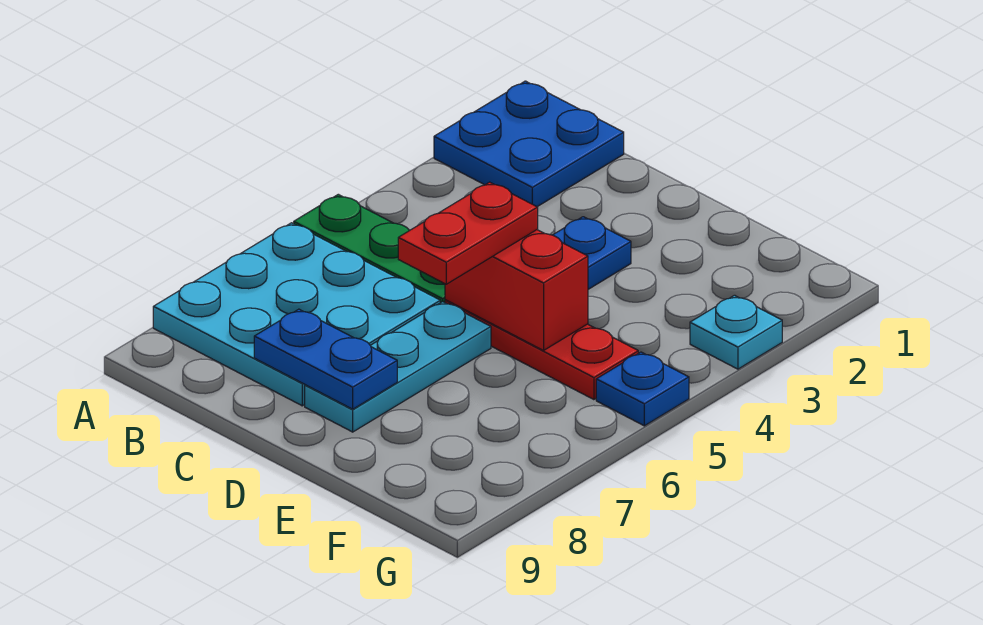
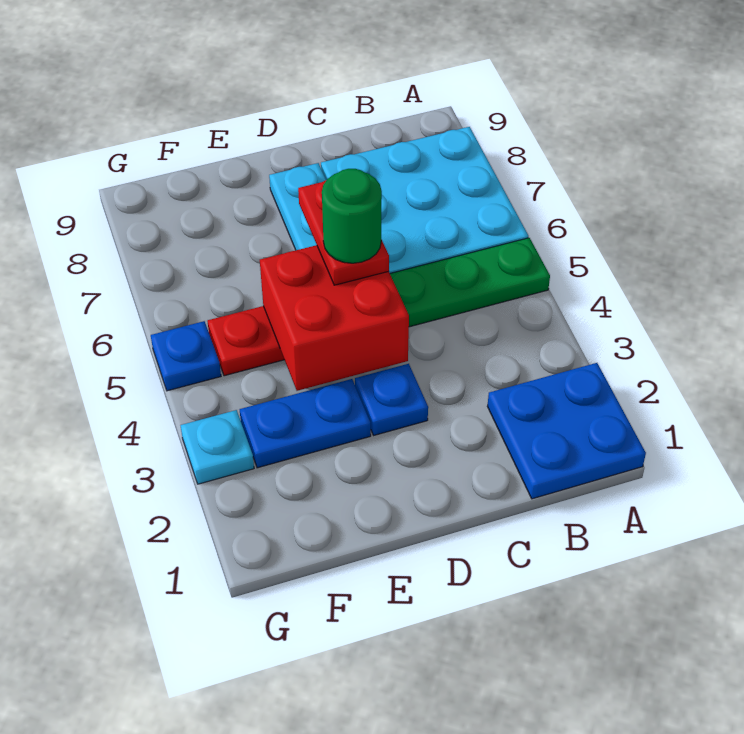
blue plate C8:D8 level 2 -> blue plate E3:F3 level 1
red brick D5:E5 level 2 -> red brick D4:E5 level 2
none -> green round brick D5 level 4

